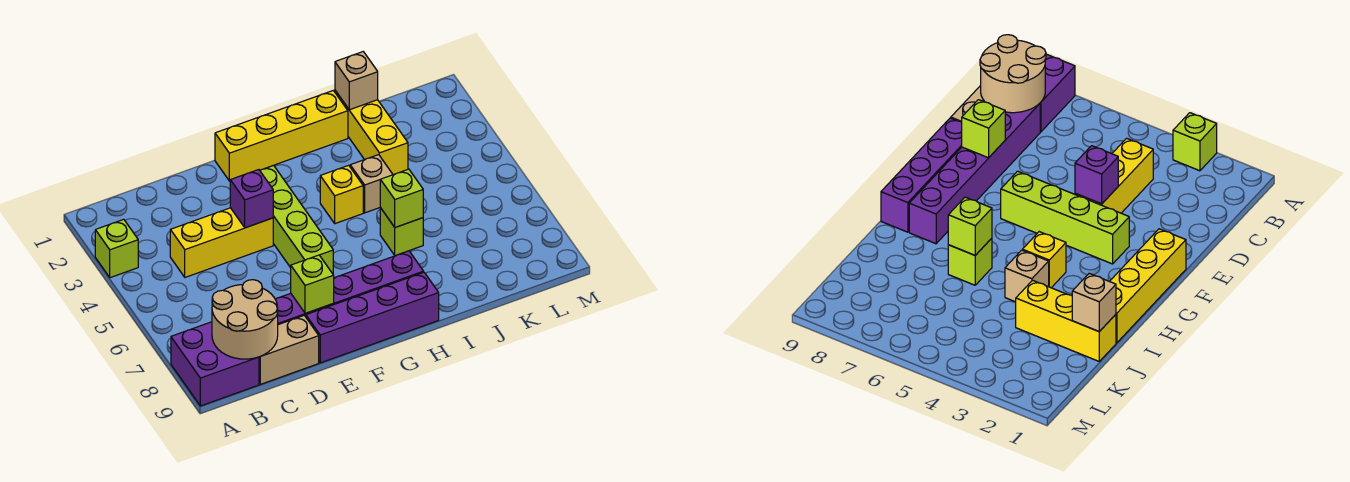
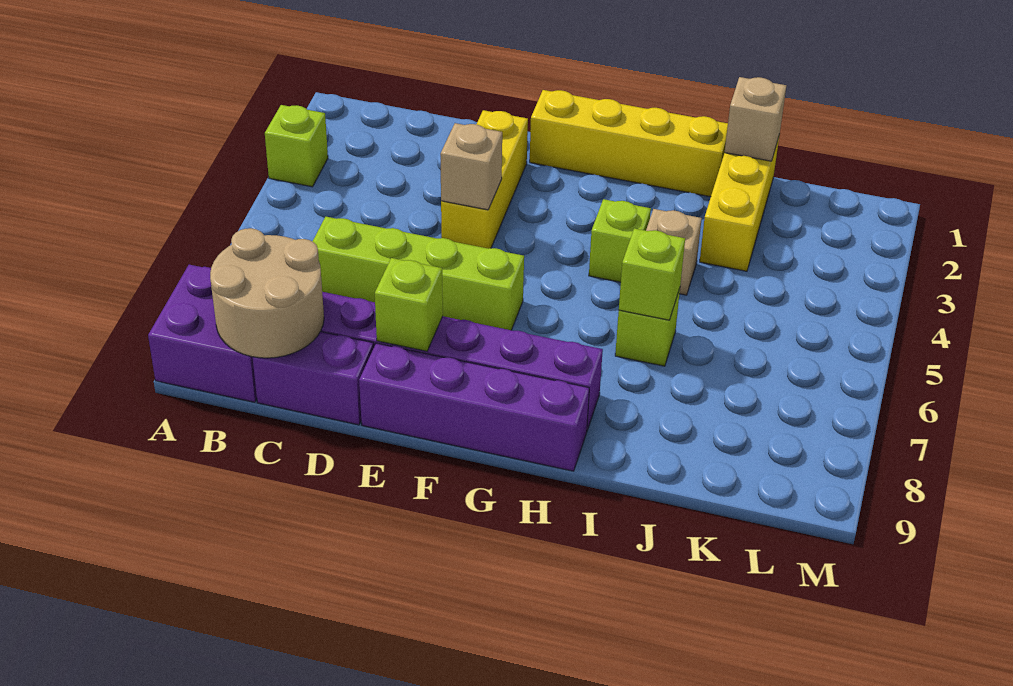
yellow brick C4:E4 level 1 -> yellow brick E2:E4 level 1
tan brick C9:D9 level 1 -> purple brick C9:D9 level 1
purple brick E4 level 2 -> tan brick E4 level 2
lime brick F3:F6 level 1 -> lime brick C6:F6 level 1
yellow brick H4 level 1 -> lime brick H4 level 1

